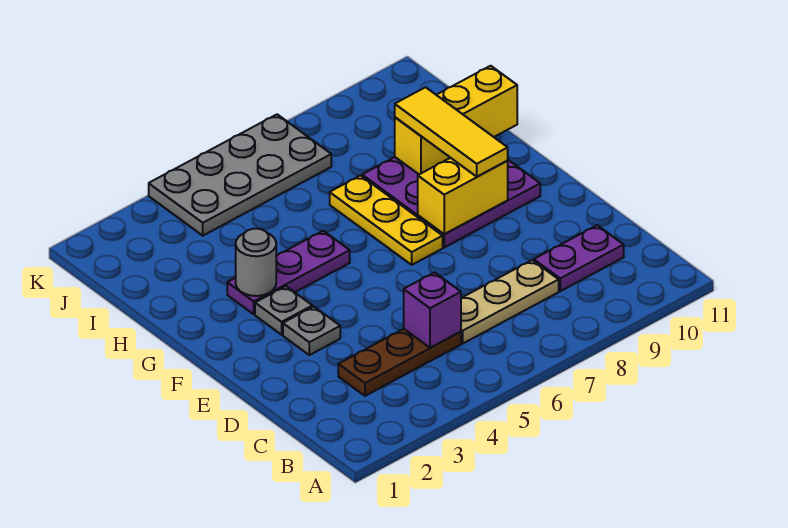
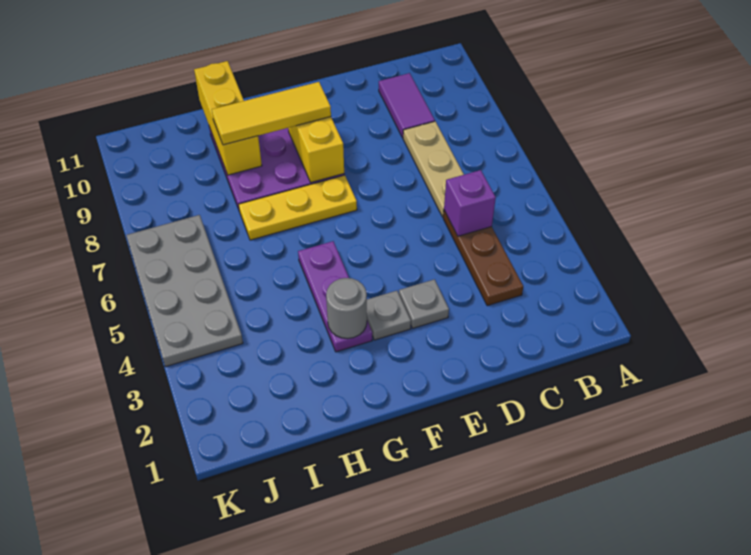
purple plate C9:C10 level 1 -> purple tile C9:C10 level 1

